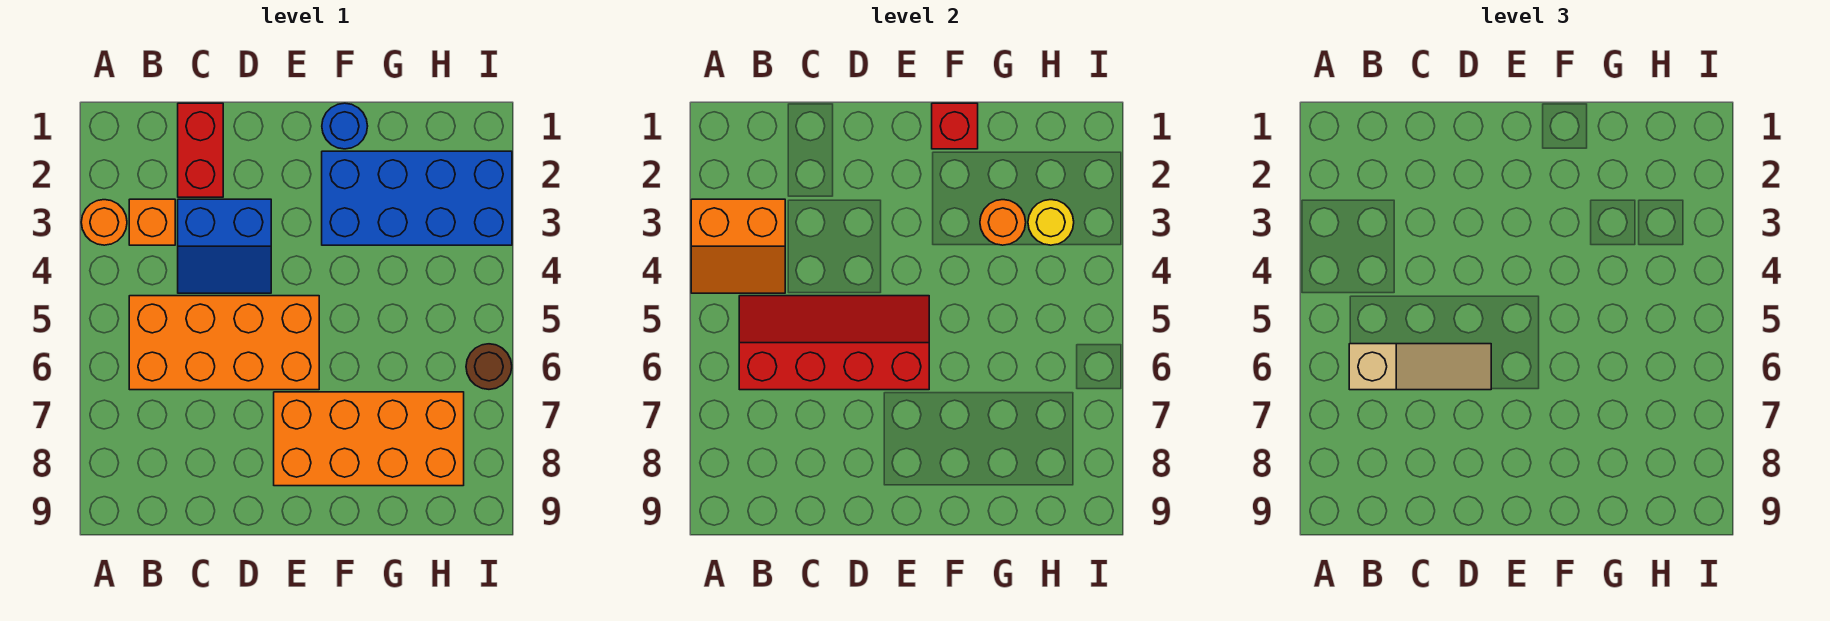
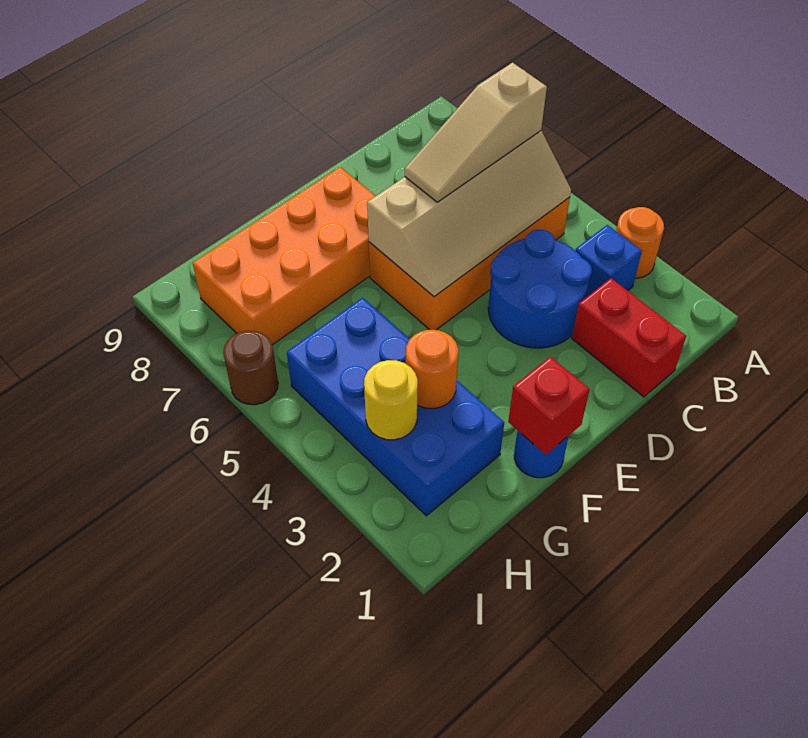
orange slope A3:B4 level 2 top 3 -> none
orange brick B3 level 1 -> blue brick B3 level 1
red slope B5:E6 level 2 top 6 -> tan slope B5:E6 level 2 top 6
blue slope C3:D4 level 1 top 3 -> blue round brick C3:D4 level 1
blue brick F2:I3 level 1 -> blue brick G2:H5 level 1

